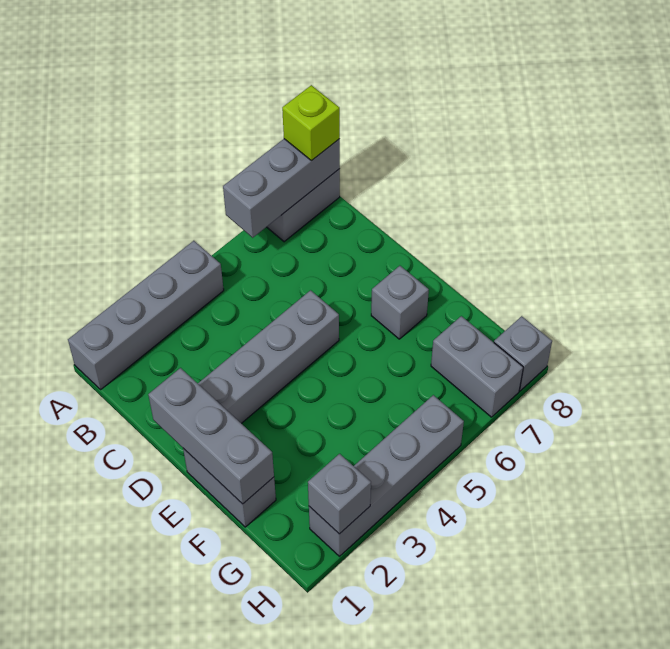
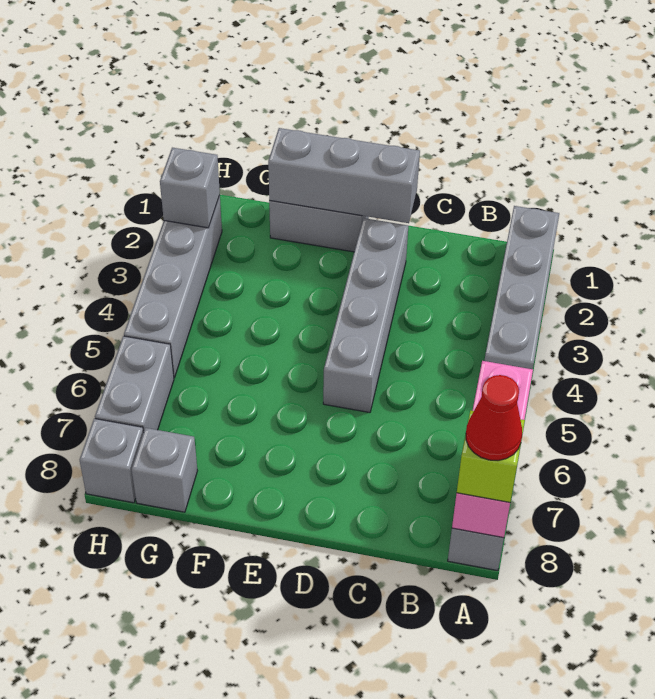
grey brick A6:A8 level 2 -> pink brick A6:A8 level 2
none -> red cone A8 level 4
grey brick E7 level 1 -> grey brick G8 level 1
grey brick G7:H7 level 1 -> grey brick H6:H7 level 1

